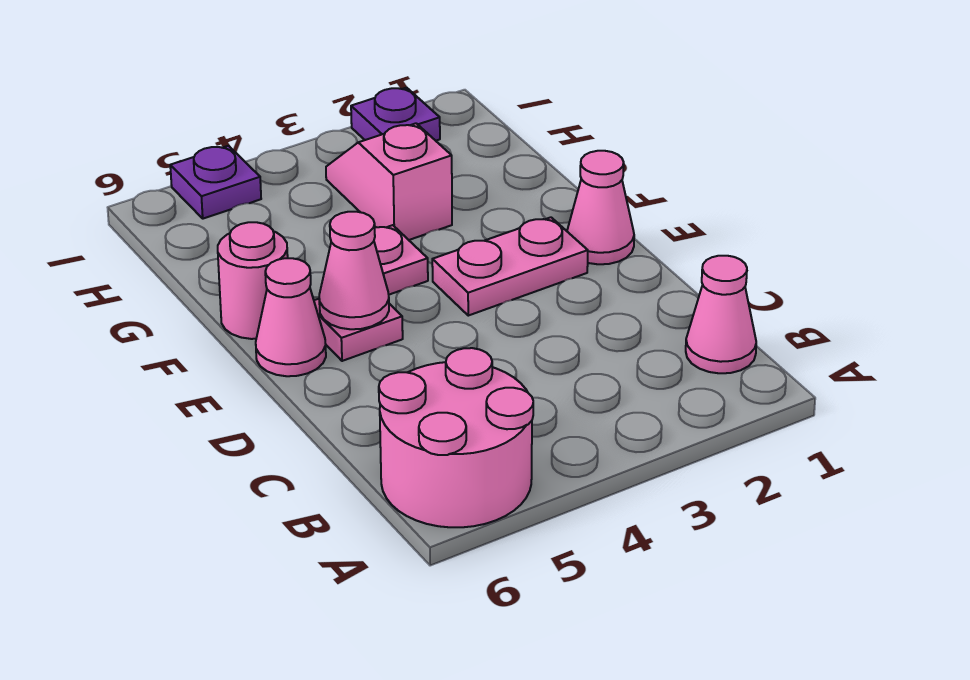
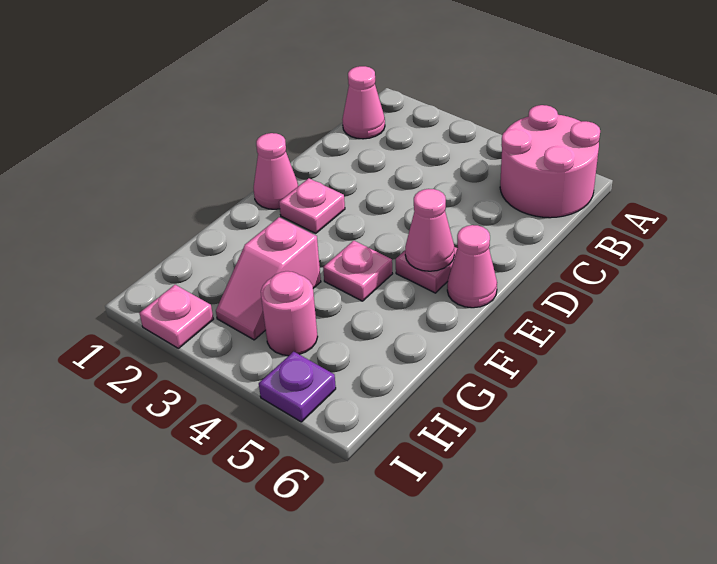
pink plate E2:E3 level 1 -> pink plate E2 level 1
pink round brick F6 level 1 -> pink round brick H4 level 1
purple plate I2 level 1 -> pink plate I2 level 1

